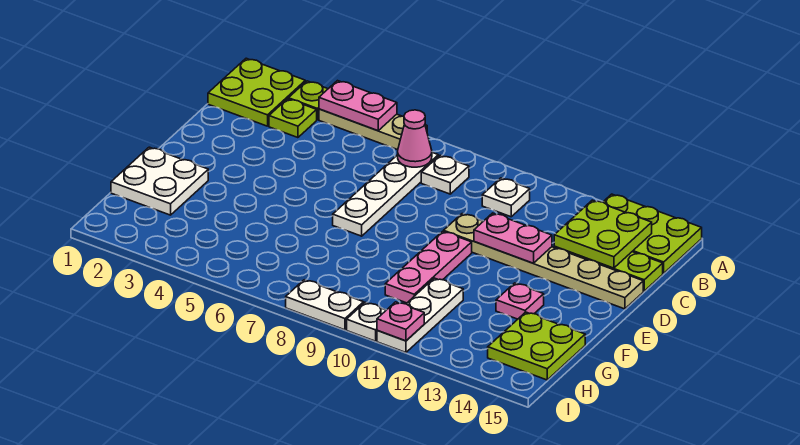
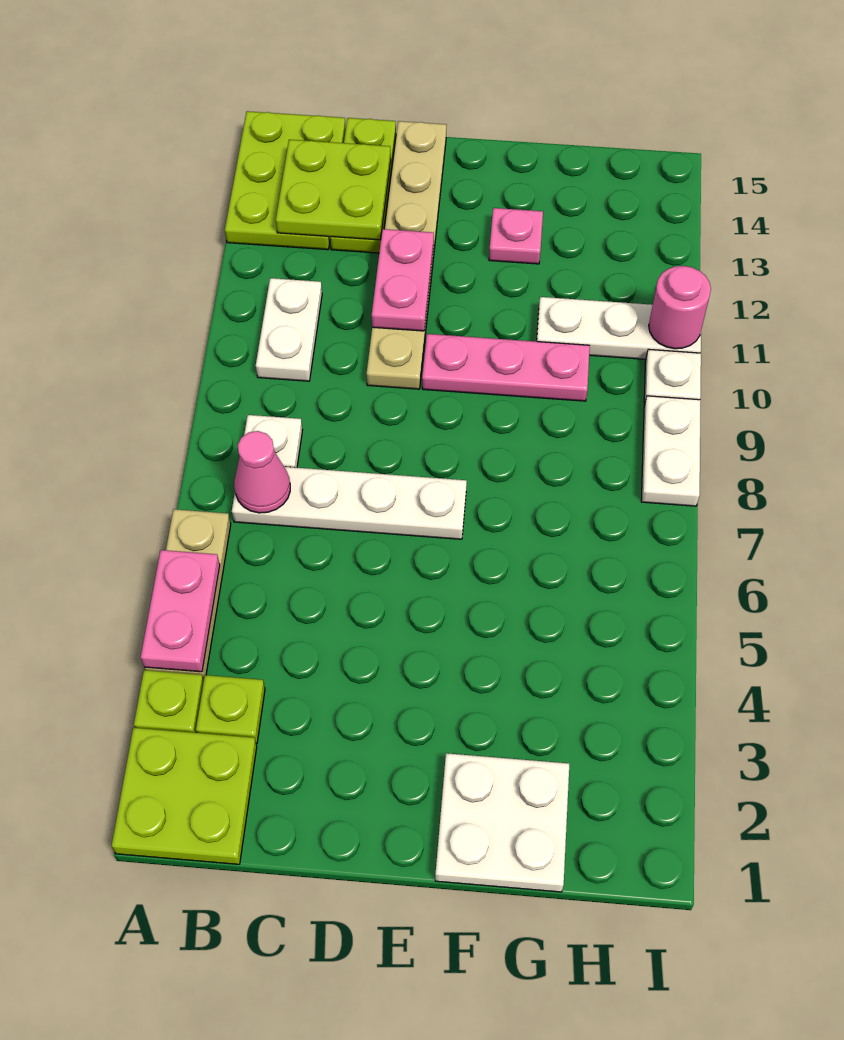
white plate B10 level 1 -> white plate B10:B11 level 1
lime plate G14:H15 level 1 -> none
pink plate I11 level 2 -> pink round brick I11 level 2

